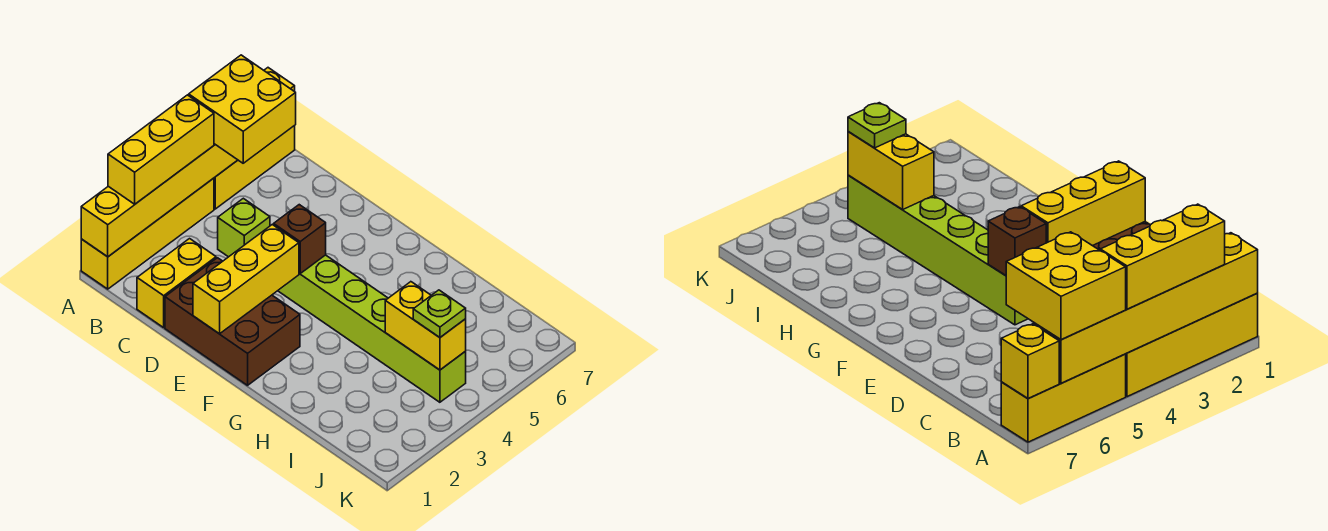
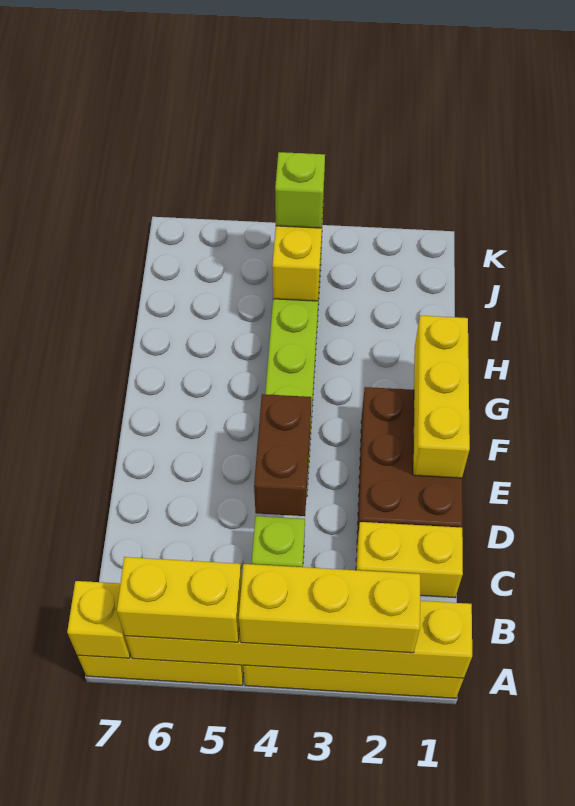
yellow brick A5:B6 level 3 -> yellow brick A5:A6 level 3
yellow brick E1:E3 level 2 -> yellow brick E1:G1 level 2
brown brick E4 level 2 -> brown brick D4:E4 level 2
lime plate J4 level 3 -> lime brick J4 level 3

